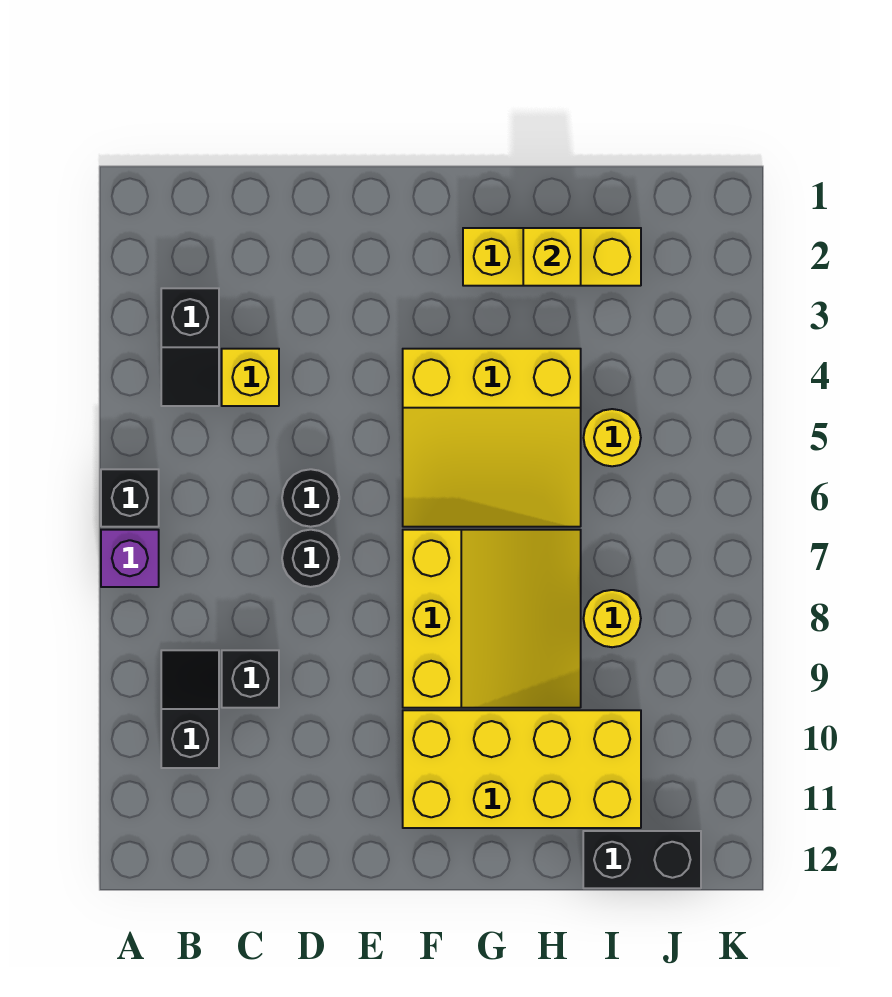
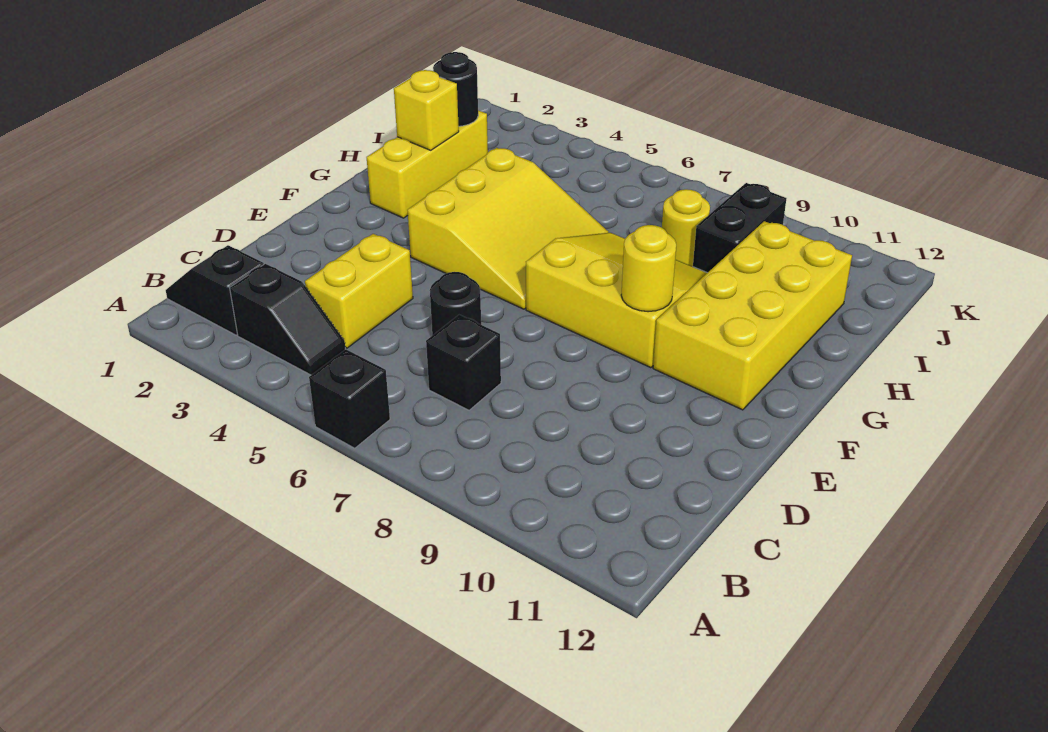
purple brick A7 level 1 -> none
black slope B9:B10 level 1 top 10 -> black slope B1:B2 level 1 top 2
yellow brick C4 level 1 -> yellow brick C4:D4 level 1
black brick C9 level 1 -> black brick C7 level 1
black round brick D7 level 1 -> black round brick I2 level 2
yellow round brick I5 level 1 -> yellow round brick F9 level 2
black brick I12:J12 level 1 -> black brick I9:J9 level 1

